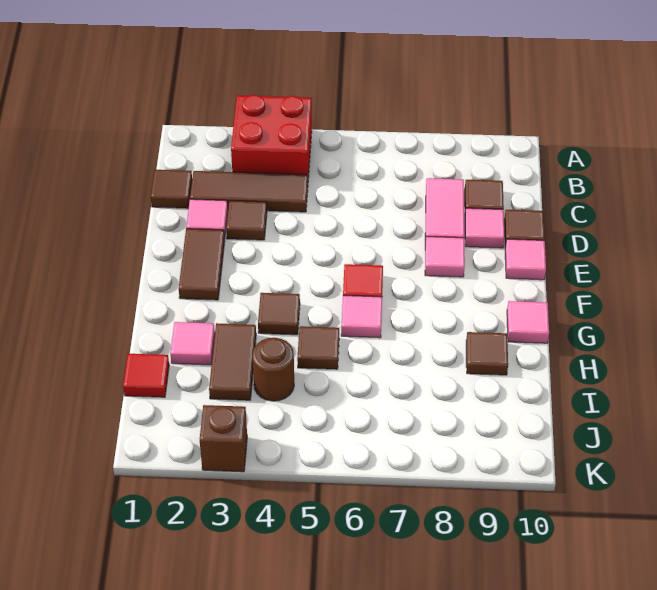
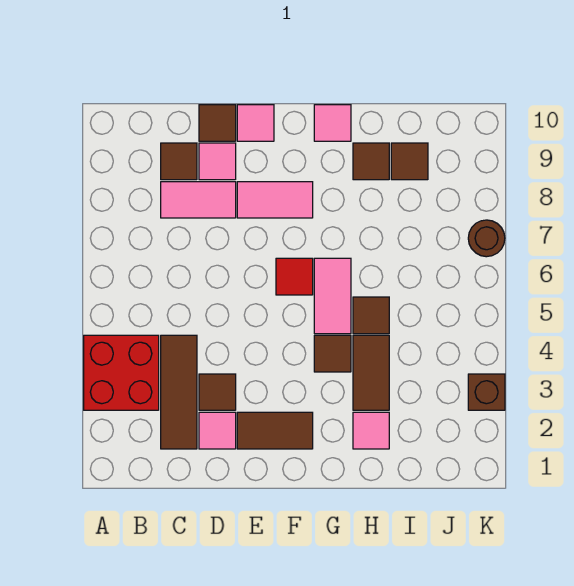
brown tile C1 level 1 -> brown tile I9 level 1
pink tile E8 level 1 -> pink tile E8:F8 level 1
pink tile G6 level 1 -> pink tile G5:G6 level 1
brown tile H3:I3 level 1 -> brown tile H3:H4 level 1
red tile I1 level 1 -> none
brown round brick I4 level 1 -> brown round brick K7 level 1

